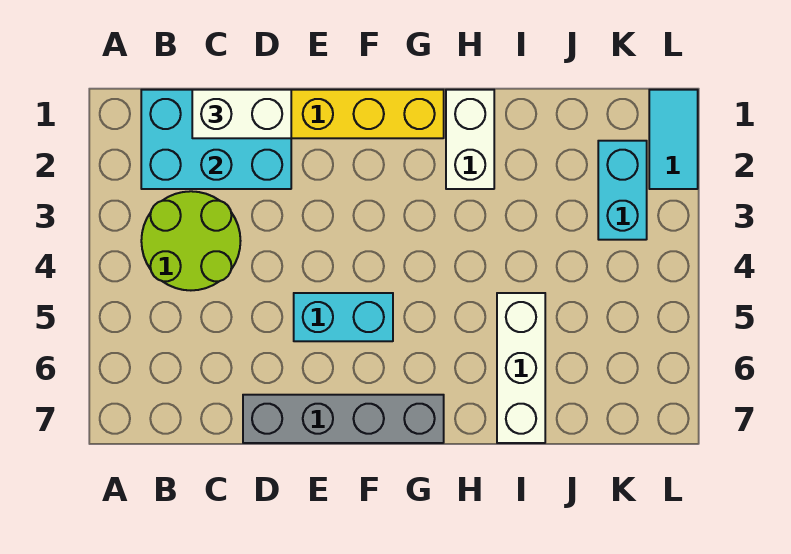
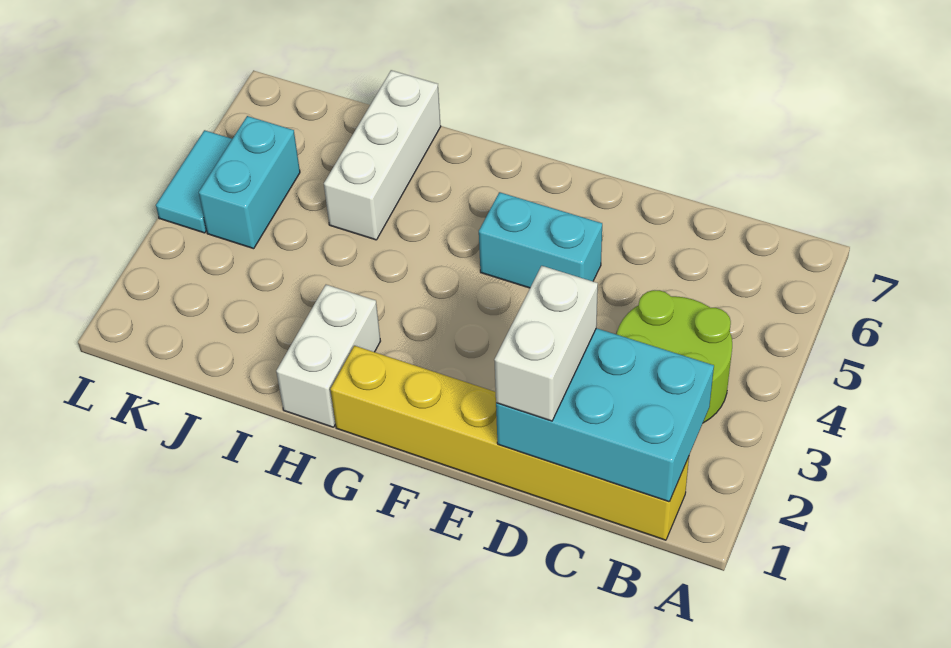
white brick C1:D1 level 3 -> white brick D1:D2 level 3
grey brick D7:G7 level 1 -> none
cyan brick K2:K3 level 1 -> cyan brick K4:K5 level 1
cyan tile L1:L2 level 1 -> cyan tile L4:L5 level 1

